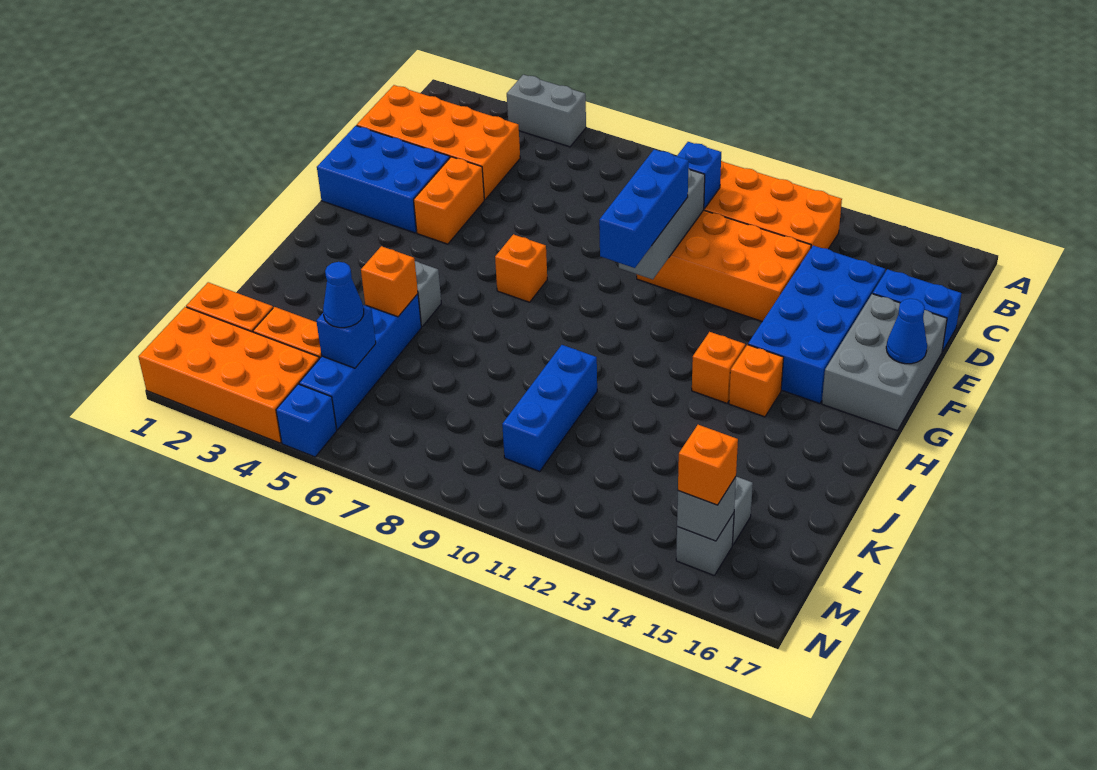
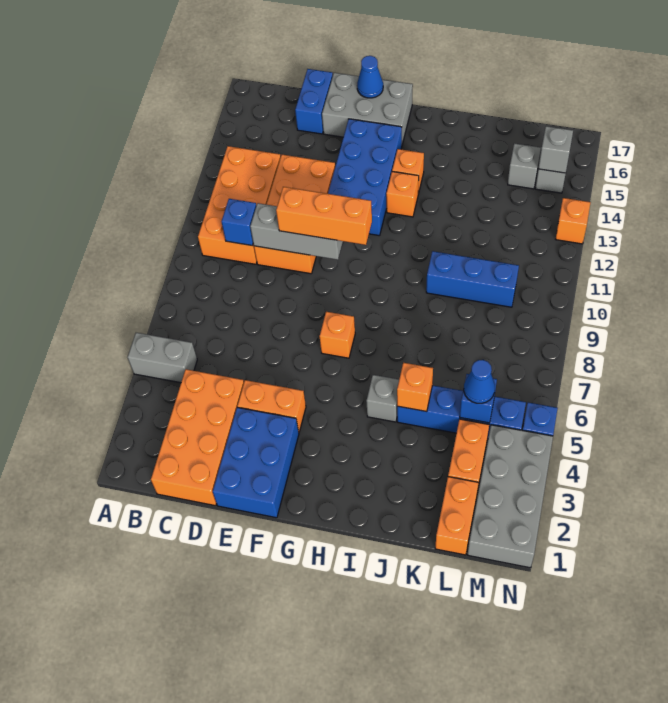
grey brick A4:A5 level 1 -> grey brick A5:B5 level 1
blue brick D14:G15 level 1 -> blue brick F12:G15 level 1
blue brick E10:G10 level 3 -> orange brick E10:G10 level 3
orange brick M1:N4 level 1 -> grey brick M1:N4 level 1
orange brick M15 level 3 -> orange brick N13 level 1

